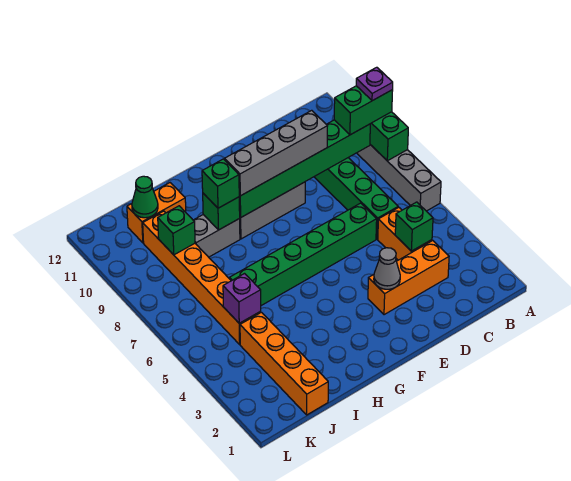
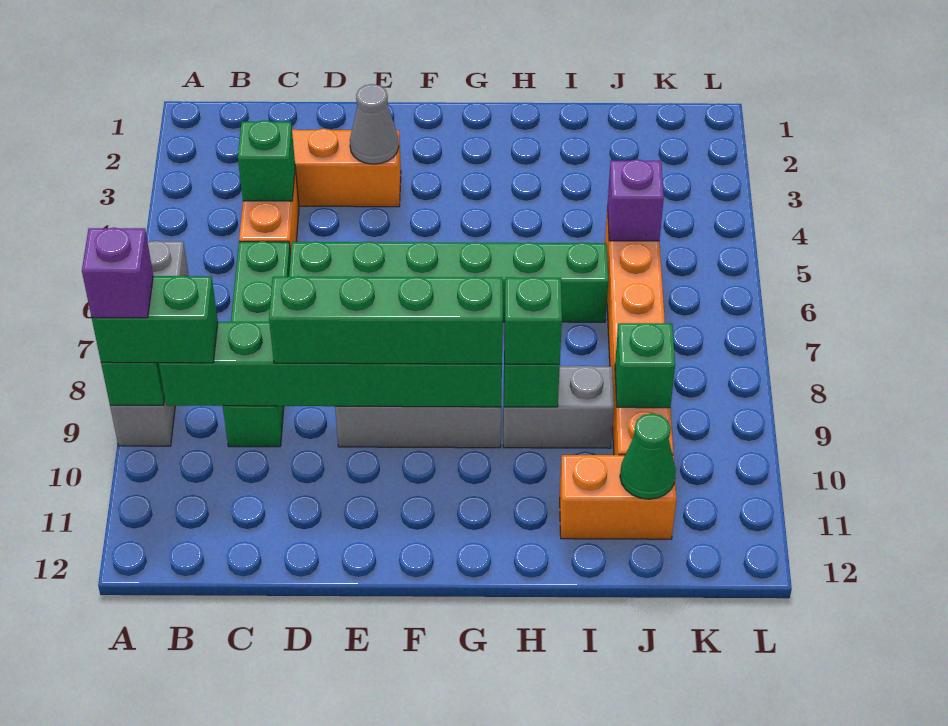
purple plate A9 level 4 -> purple brick A9 level 4
grey brick D9:G9 level 3 -> green brick D9:G9 level 3
orange brick J1:J4 level 1 -> none

